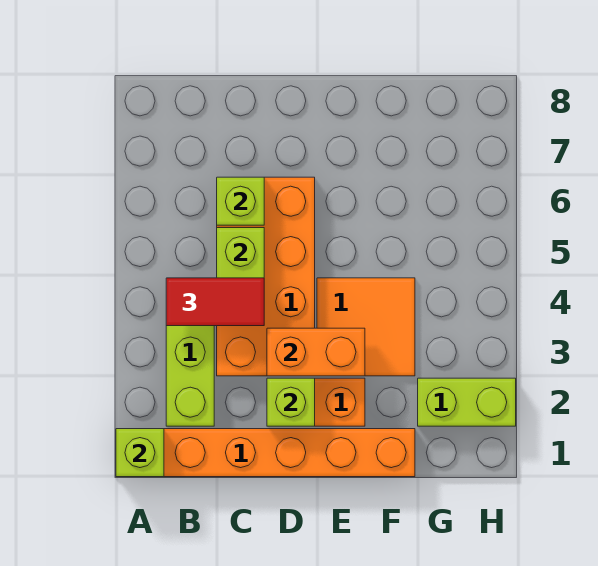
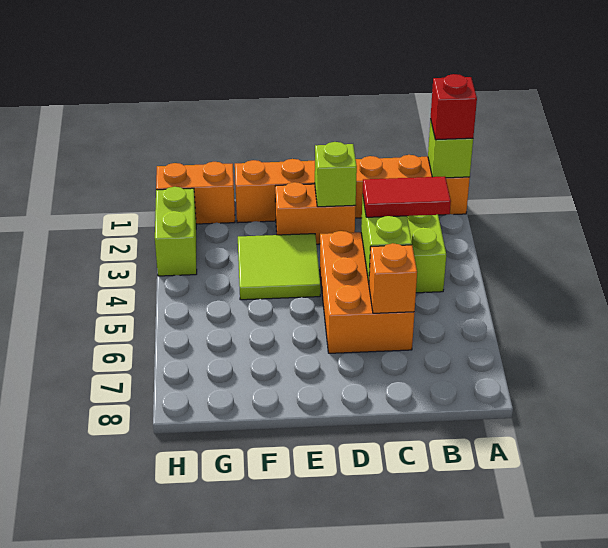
none -> red brick A1 level 3
orange brick C3:D6 level 1 -> orange brick C4:D6 level 1
lime brick C6 level 2 -> orange brick C6 level 2
orange brick D3:E3 level 2 -> orange brick G1:H1 level 1
orange tile E3:F4 level 1 -> lime tile E3:F4 level 1
lime brick G2:H2 level 1 -> lime brick H2:H3 level 1

